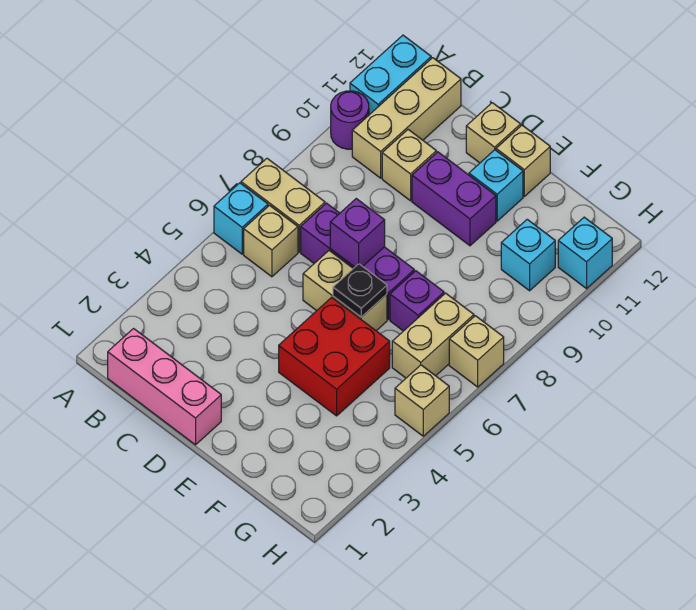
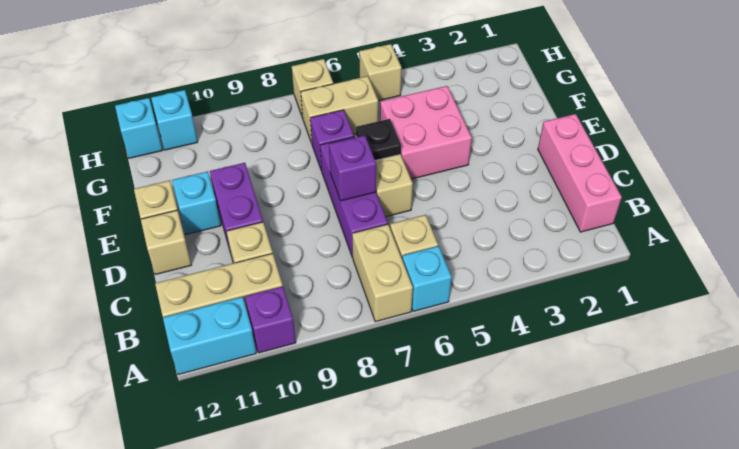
purple round brick A10 level 1 -> purple brick A10 level 1
red brick E4:F5 level 1 -> pink brick E4:F5 level 1
cyan brick G10 level 1 -> cyan brick H12 level 1

